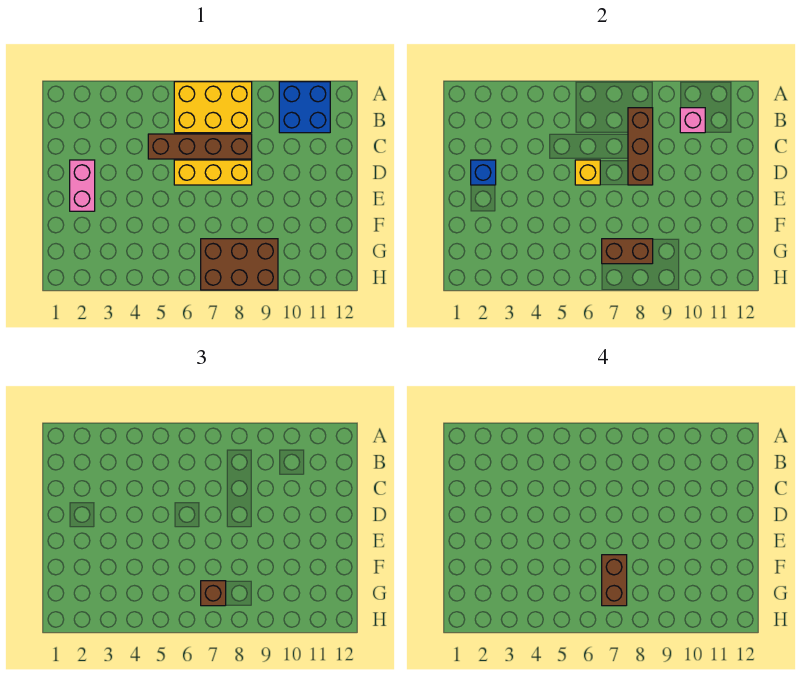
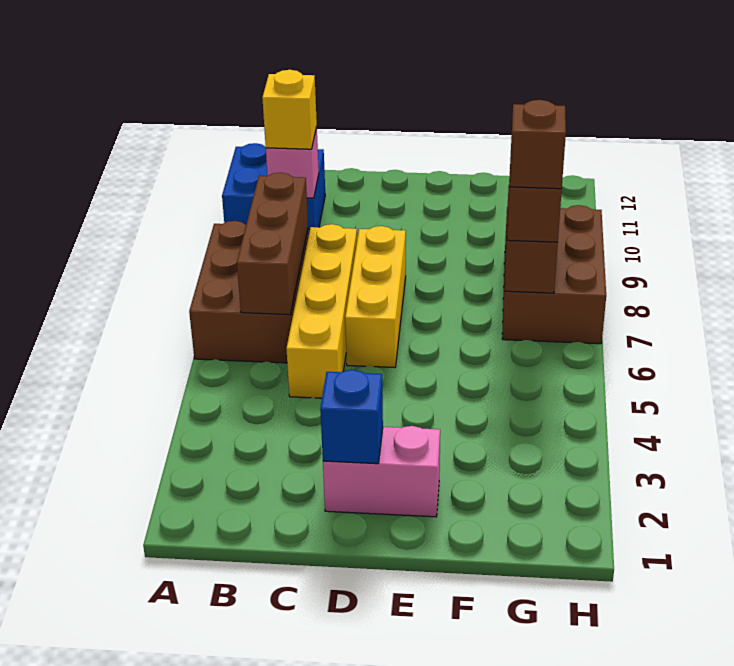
yellow brick A6:B8 level 1 -> brown brick A6:B8 level 1
brown brick B8:D8 level 2 -> brown brick B6:B8 level 2
brown brick C5:C8 level 1 -> yellow brick C5:C8 level 1
yellow brick D6 level 2 -> yellow brick B10 level 3
brown brick F7:G7 level 4 -> brown brick G7 level 4

